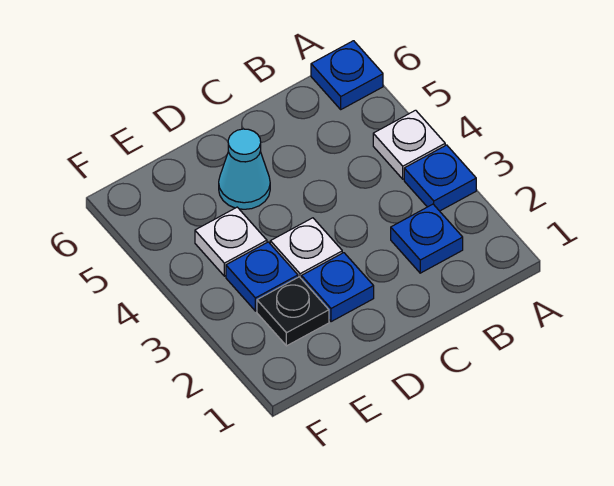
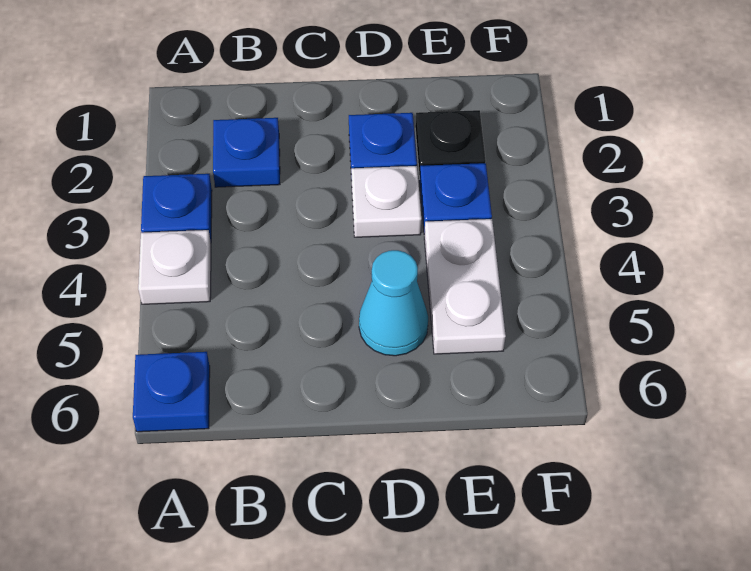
white plate E4 level 1 -> white plate E4:E5 level 1

